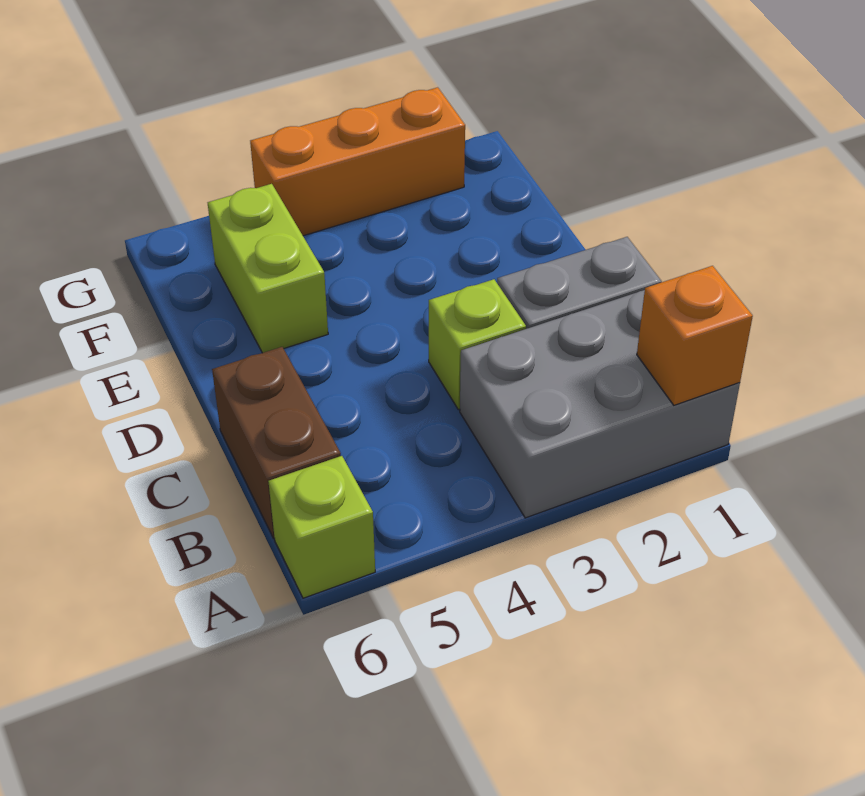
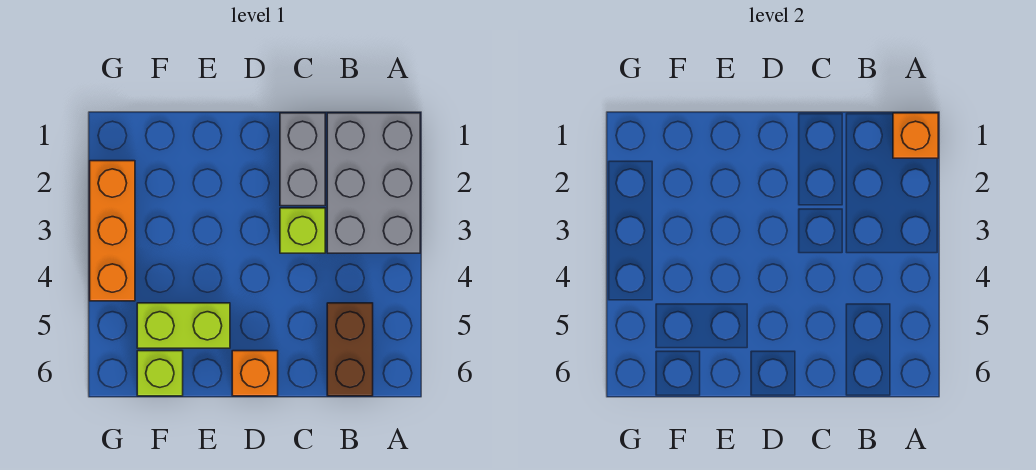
lime brick A6 level 1 -> lime brick F6 level 1
brown brick B6:C6 level 1 -> brown brick B5:B6 level 1
none -> orange brick D6 level 1

